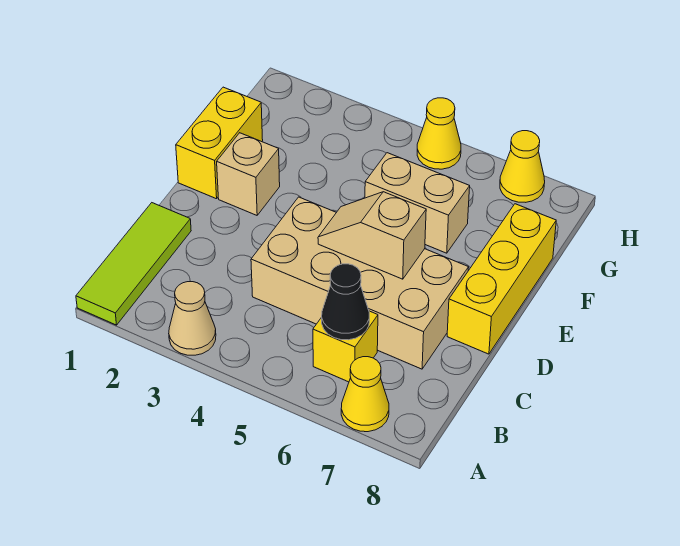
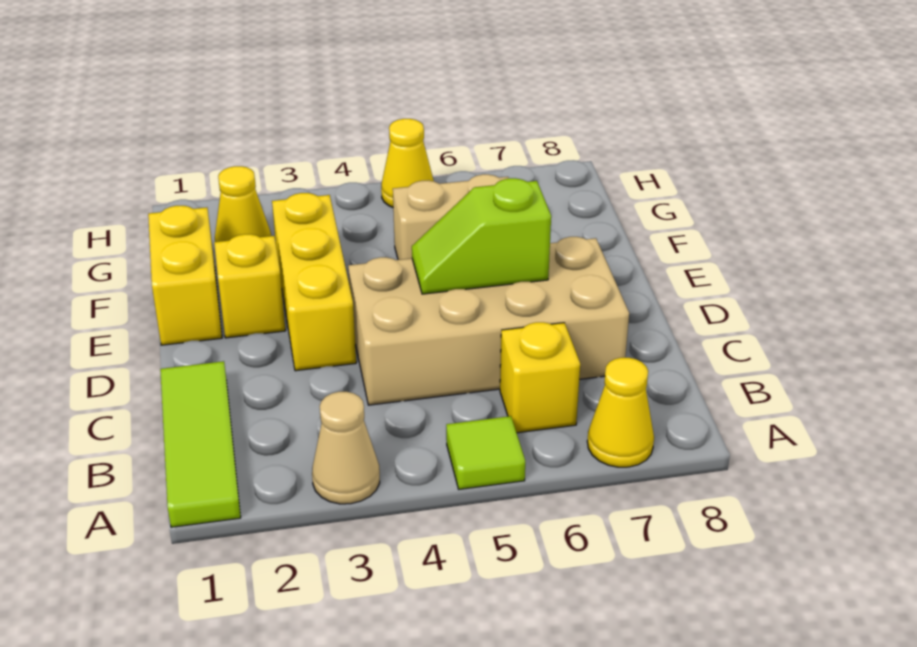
none -> lime tile A5 level 1
black cone B6 level 2 -> none
tan slope D5:D6 level 2 top 6 -> lime slope D5:D6 level 2 top 6
yellow brick D8:F8 level 1 -> yellow brick D3:F3 level 1
tan brick E2 level 1 -> yellow brick E2 level 1
yellow cone H7 level 1 -> yellow cone G2 level 1

